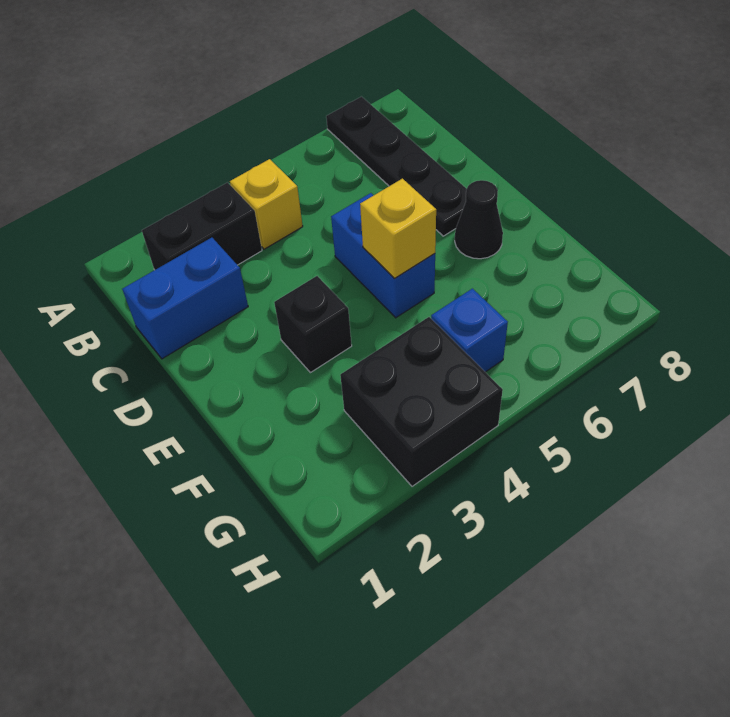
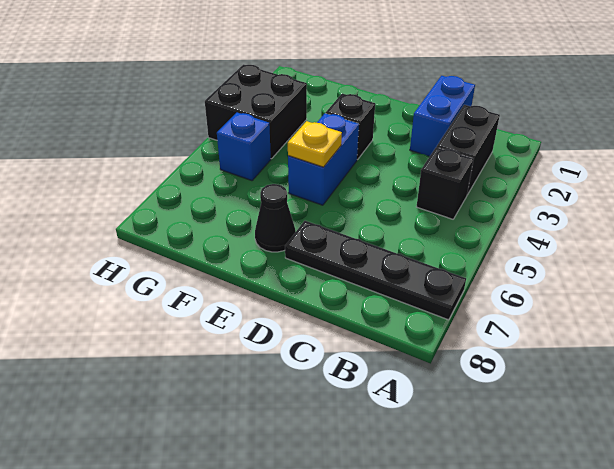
yellow brick B4 level 1 -> black brick B4 level 1
blue brick D5:E5 level 1 -> blue brick E4:E5 level 1
yellow brick E5 level 2 -> yellow plate E5 level 2

